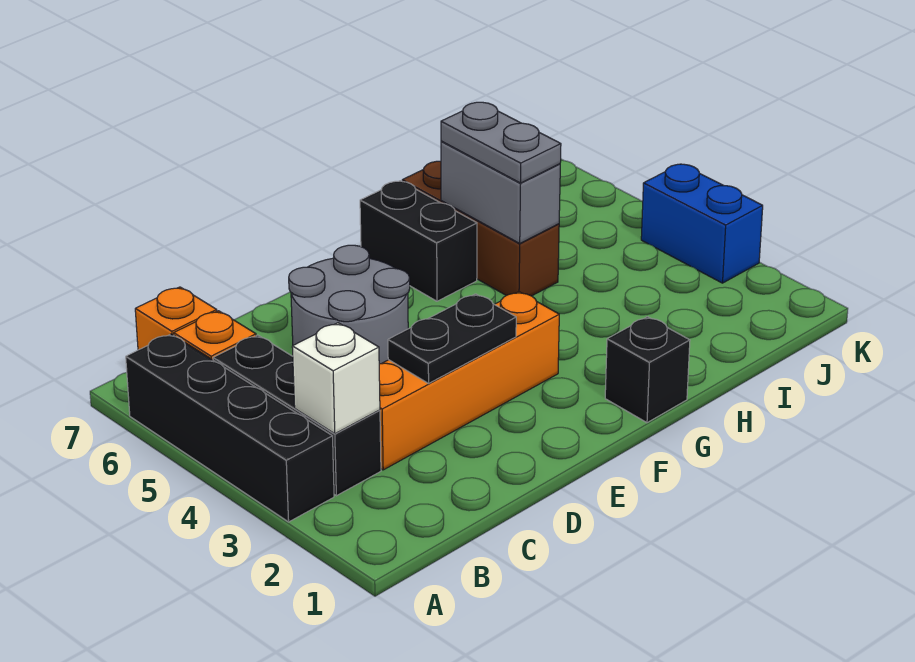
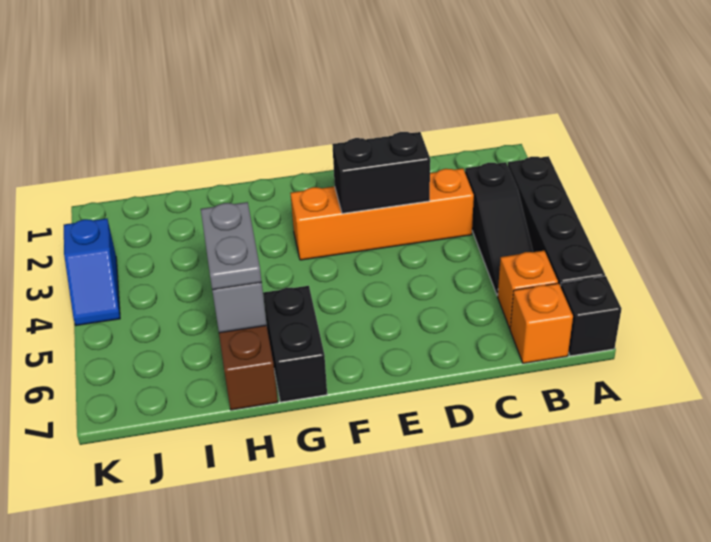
black brick B3:B5 level 1 -> black slope B3:B5 level 1 top 3
white brick B3 level 2 -> none
black plate D3:E3 level 2 -> black brick D3:E3 level 2
grey round brick D5:E6 level 1 -> none
black brick G1 level 1 -> black brick A7 level 1
blue brick K3:K4 level 1 -> blue slope K3:K4 level 1 top 3

